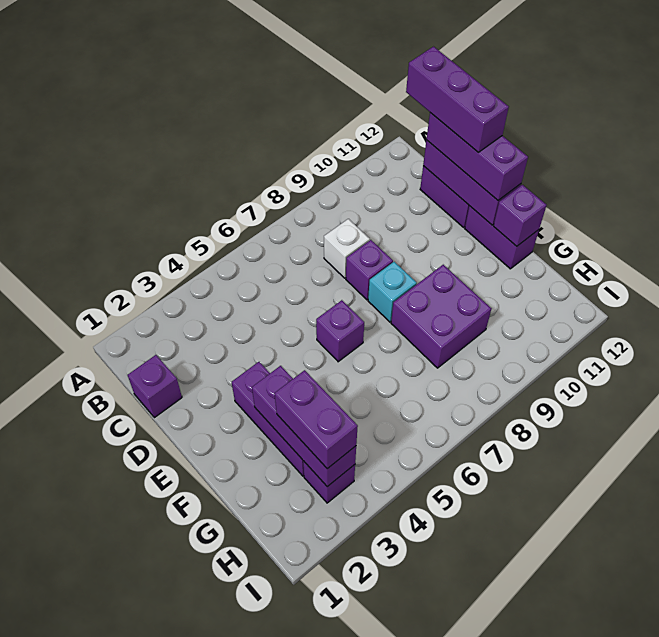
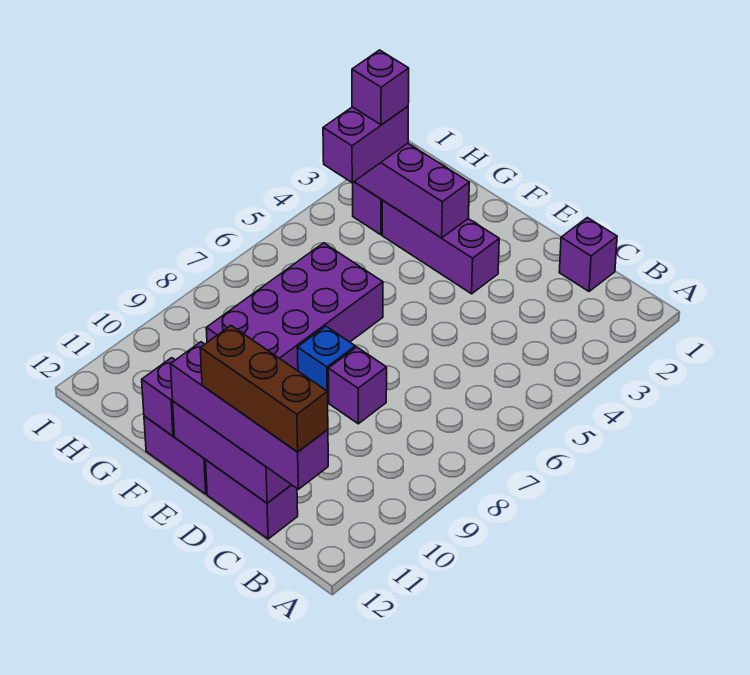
purple brick B12:D12 level 4 -> brown brick B12:D12 level 4
white brick C8 level 1 -> none
purple brick C12:E12 level 3 -> purple brick B12:E12 level 3
purple brick E6 level 1 -> purple brick H3 level 4
cyan brick E8 level 1 -> blue brick E8 level 1
purple brick F8:G9 level 1 -> purple brick F6:G9 level 1
purple brick G3:H3 level 3 -> purple brick H3:H4 level 3

